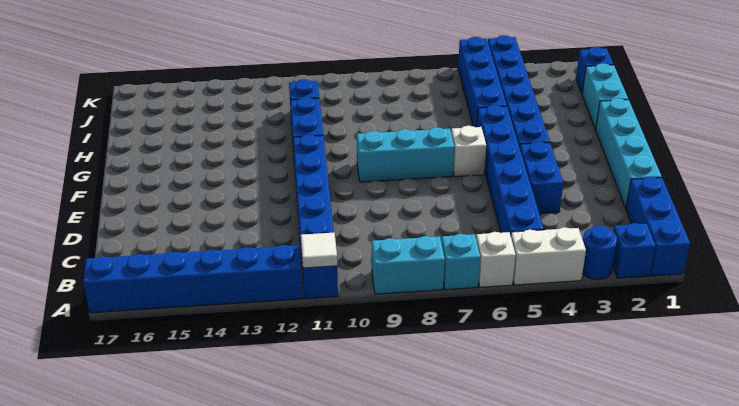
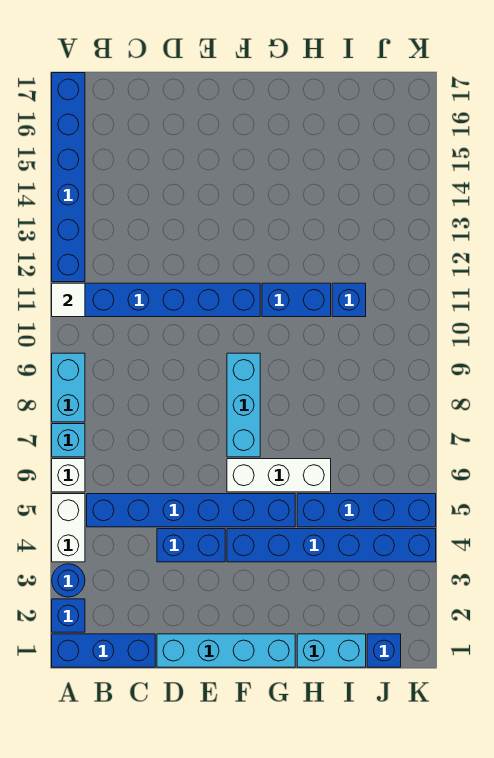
white brick F6 level 1 -> white brick F6:H6 level 1

